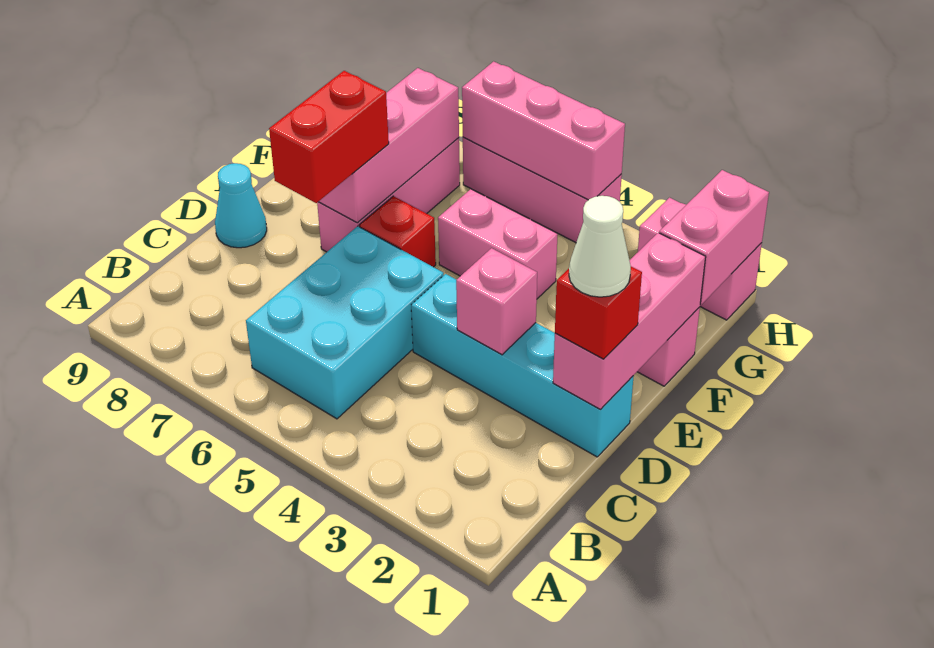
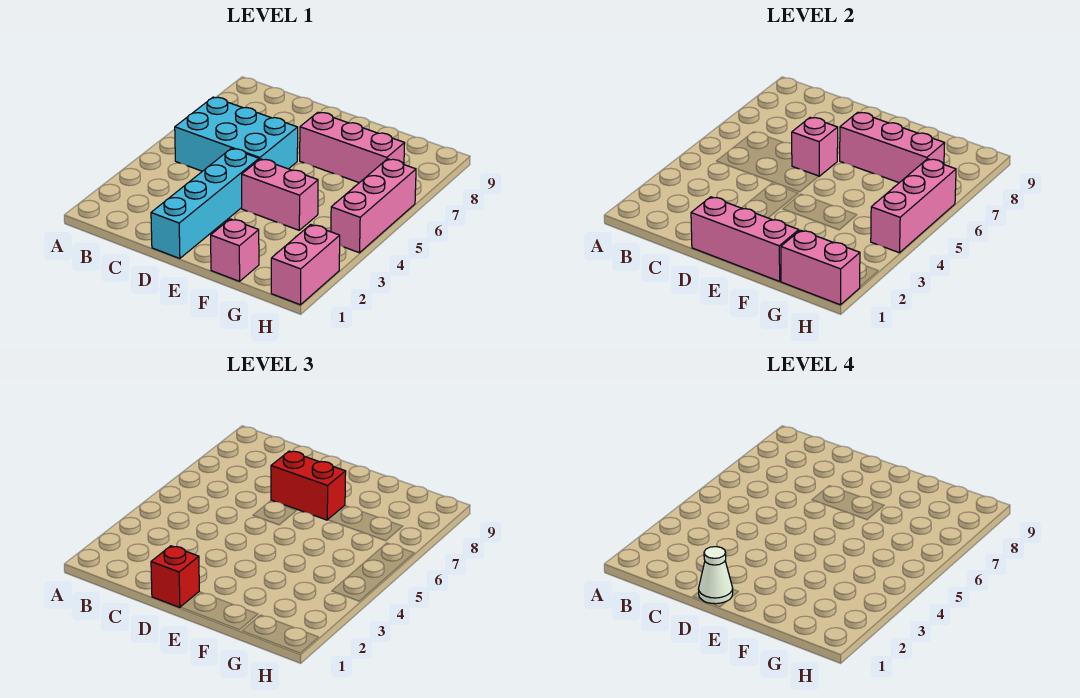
pink brick D3 level 2 -> pink brick D6 level 2
cyan cone D9 level 1 -> none
red brick E6 level 1 -> none
pink brick F4:F5 level 1 -> pink brick E4:F4 level 1

